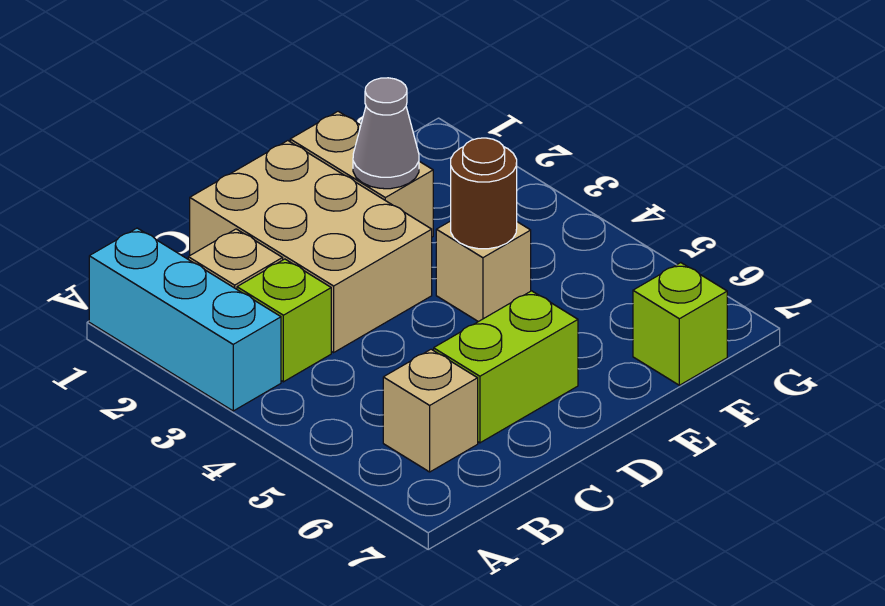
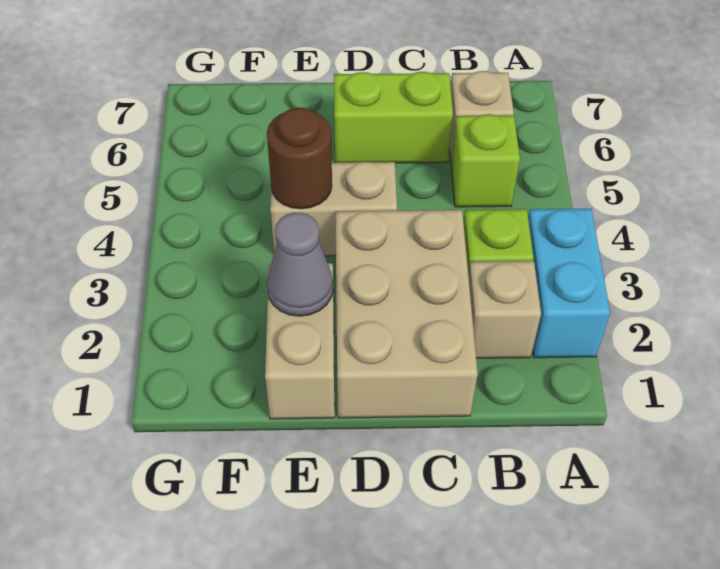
cyan brick A1:A3 level 1 -> cyan brick A2:A3 level 1
tan brick E4 level 1 -> tan brick D4:E4 level 1
lime brick F7 level 1 -> lime brick B5 level 1

